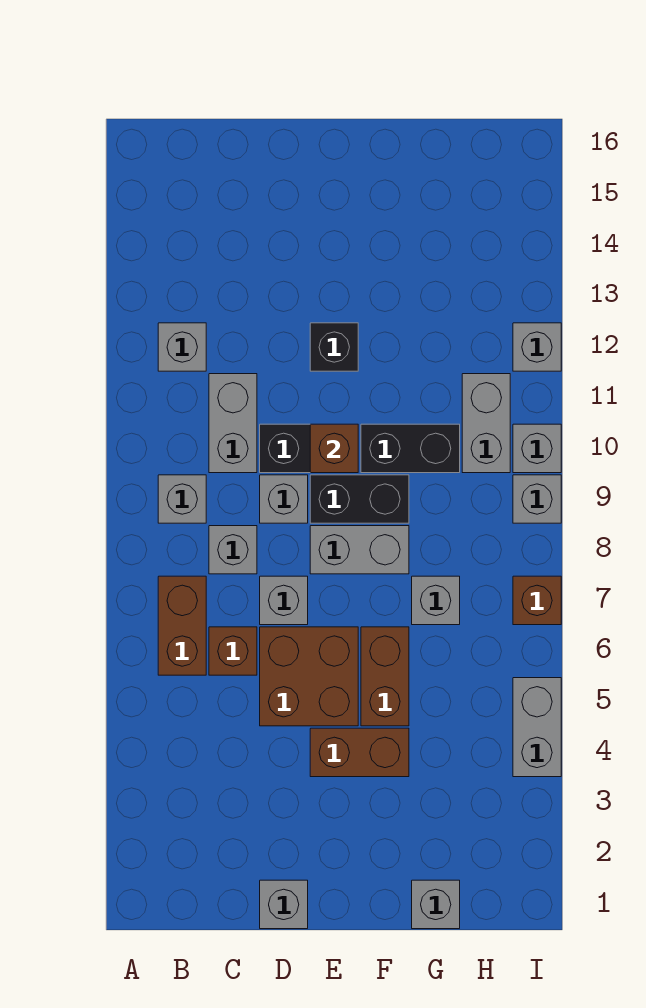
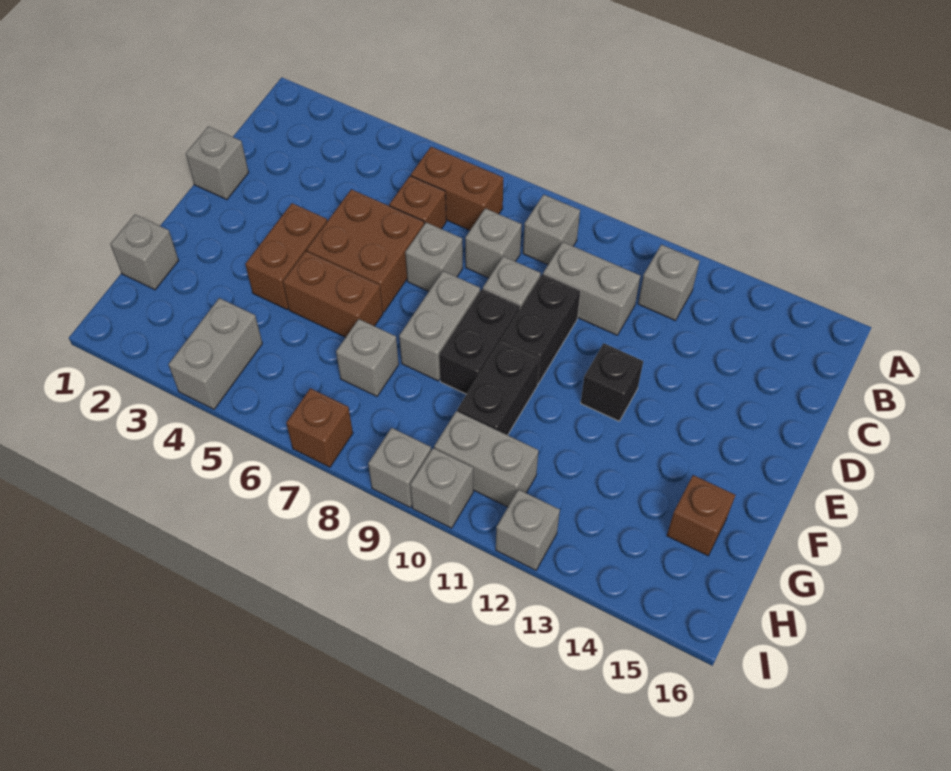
brown brick E10 level 2 -> brown brick G15 level 1
grey brick I4:I5 level 1 -> grey brick H4:I4 level 1

